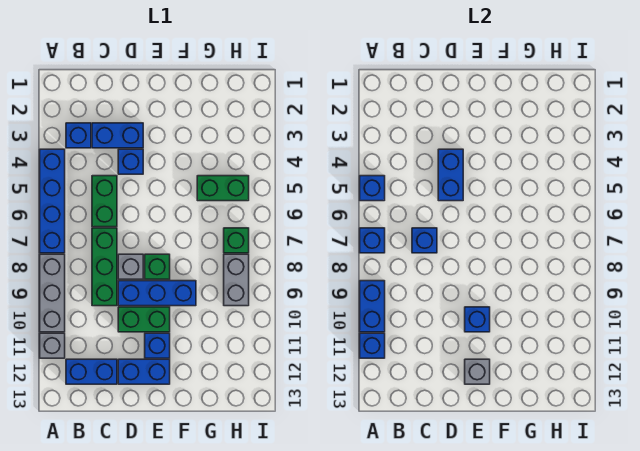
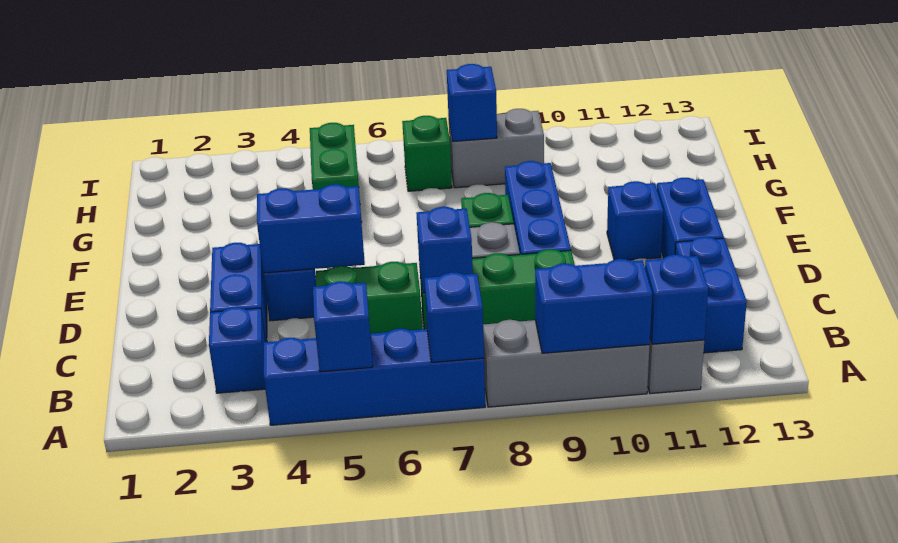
green brick D10:E10 level 1 -> none
blue brick E10 level 2 -> blue brick H8 level 2
grey brick E12 level 2 -> none

